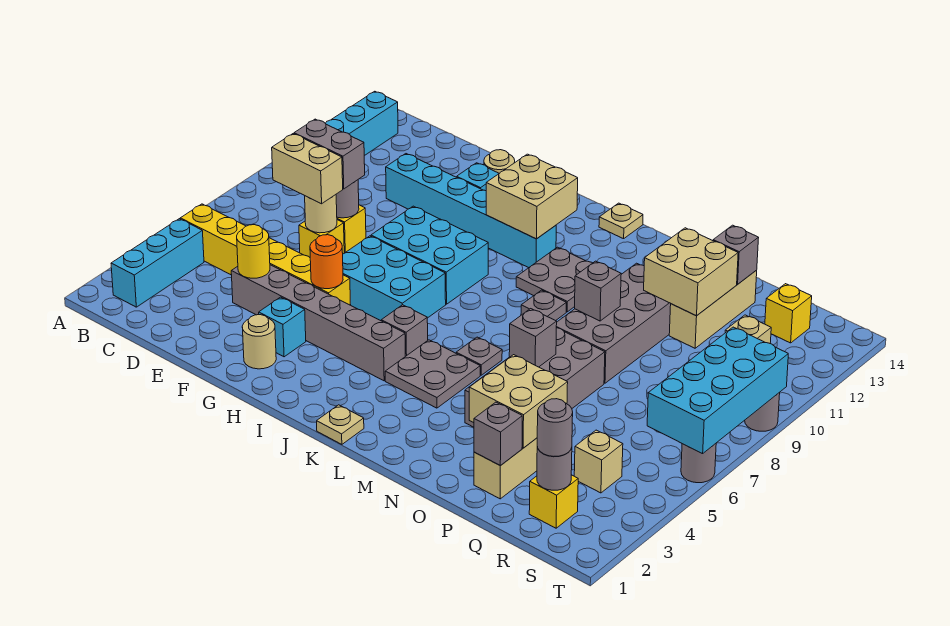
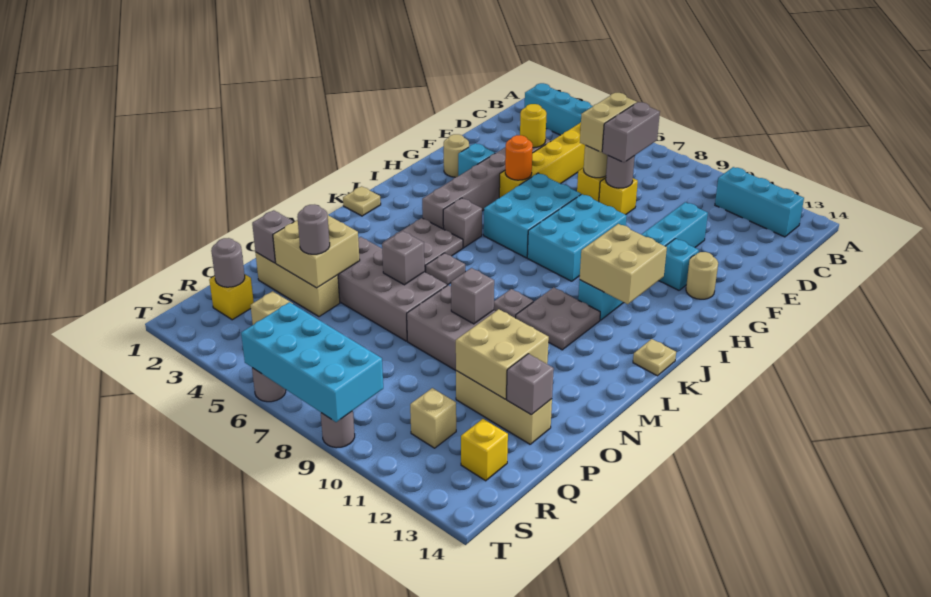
grey round brick R2 level 3 -> grey round brick P4 level 3

